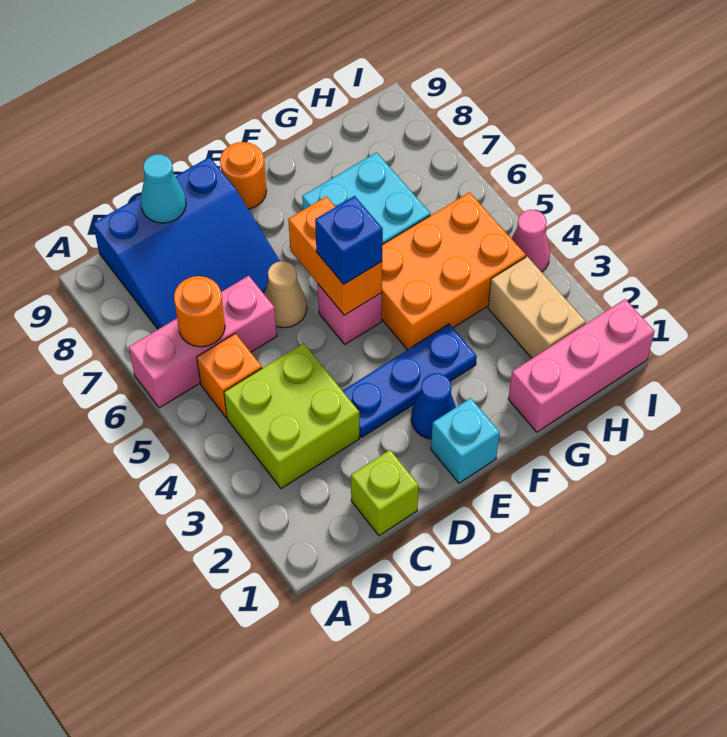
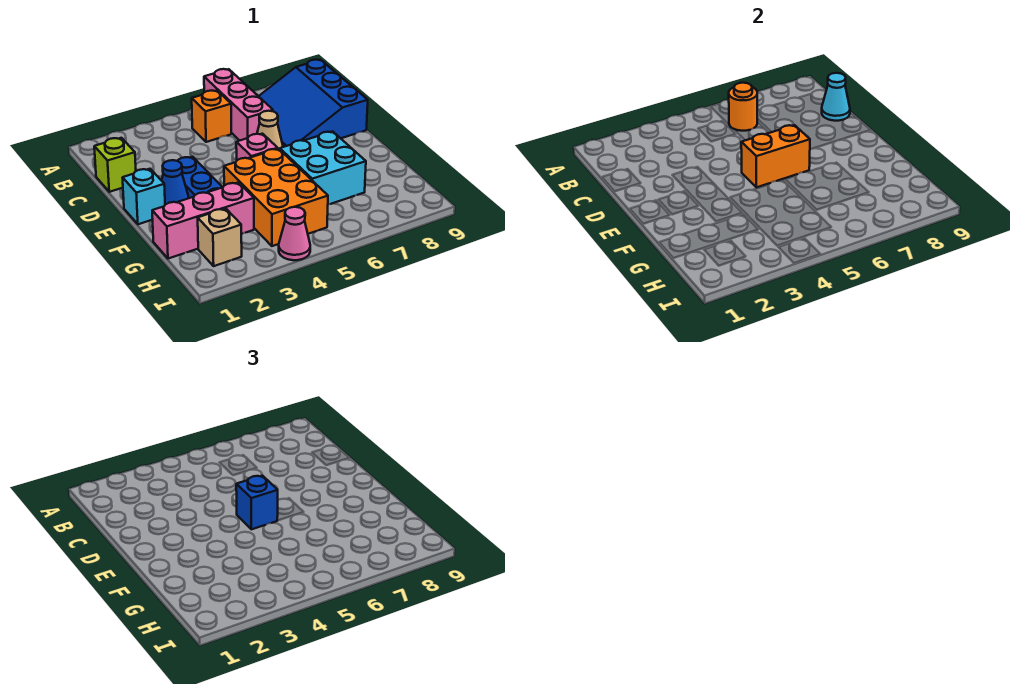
lime brick B3:C4 level 1 -> none
orange round brick E9 level 1 -> none
pink brick G1:I1 level 1 -> pink brick G1:G3 level 1
tan brick H2:H3 level 1 -> tan brick H2 level 1

